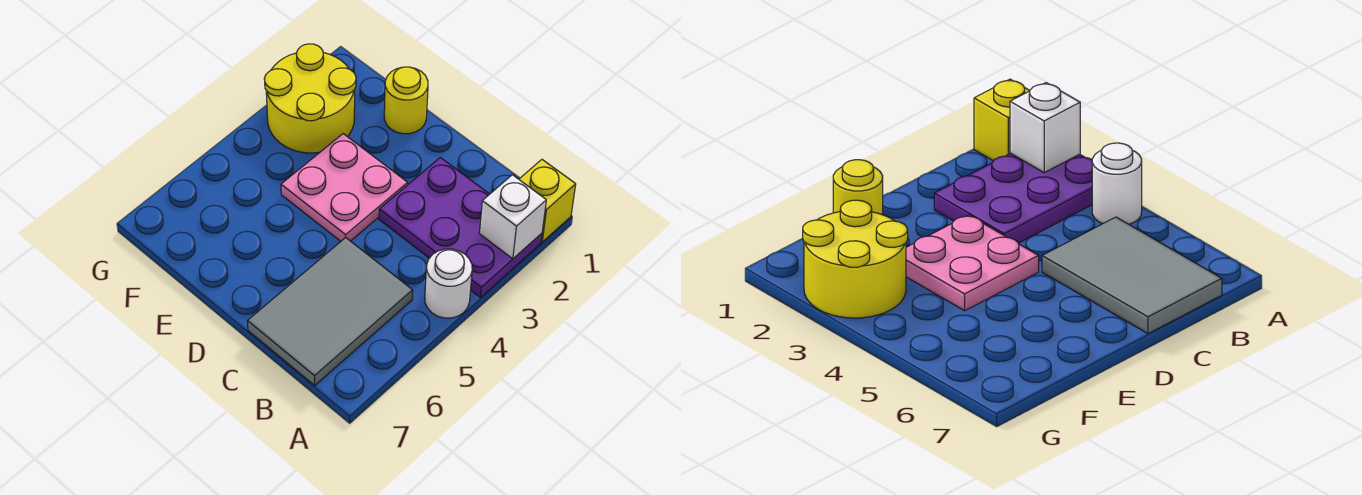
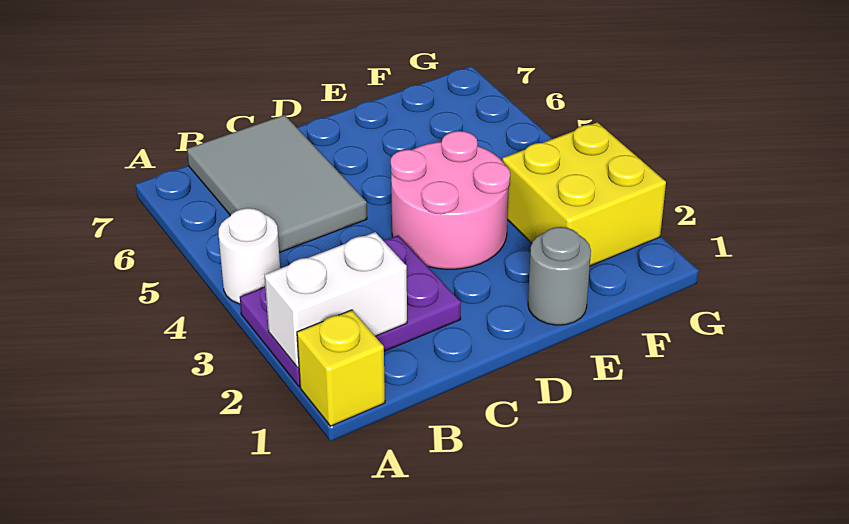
white brick A2 level 2 -> white brick A2:B2 level 2
pink plate D3:E4 level 1 -> pink round brick D3:E4 level 1
yellow round brick E1 level 1 -> grey round brick E1 level 1
yellow round brick F2:G3 level 1 -> yellow brick F2:G3 level 1

